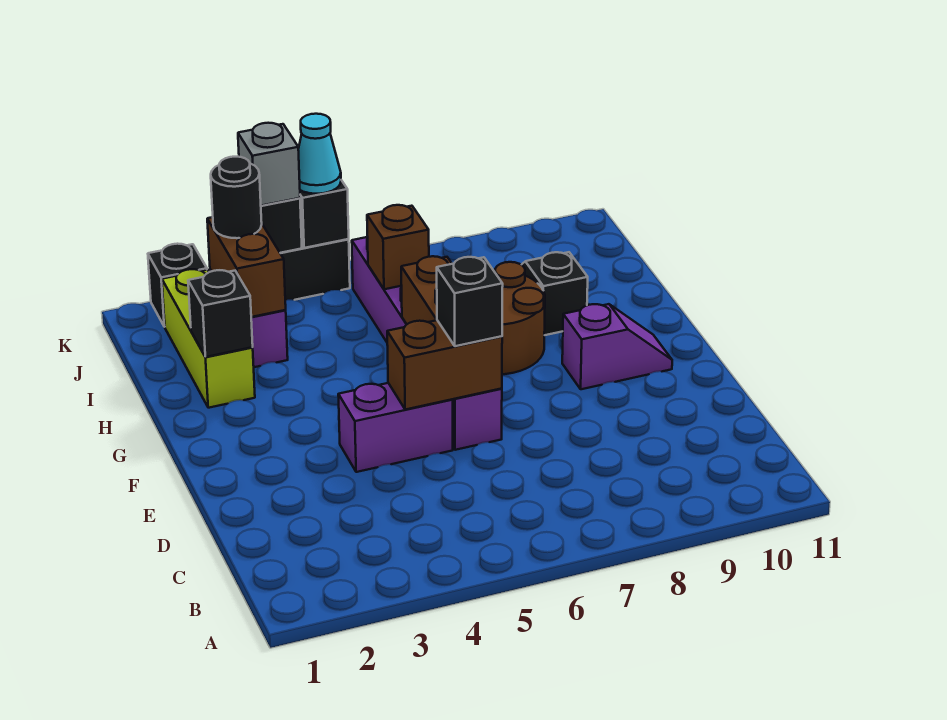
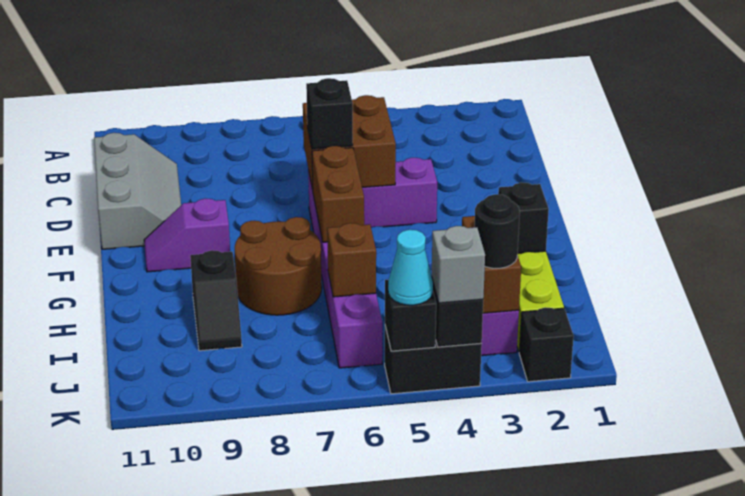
none -> grey slope C10:E11 level 1 top 11
brown brick E5:E6 level 2 -> brown brick D5:E6 level 2

